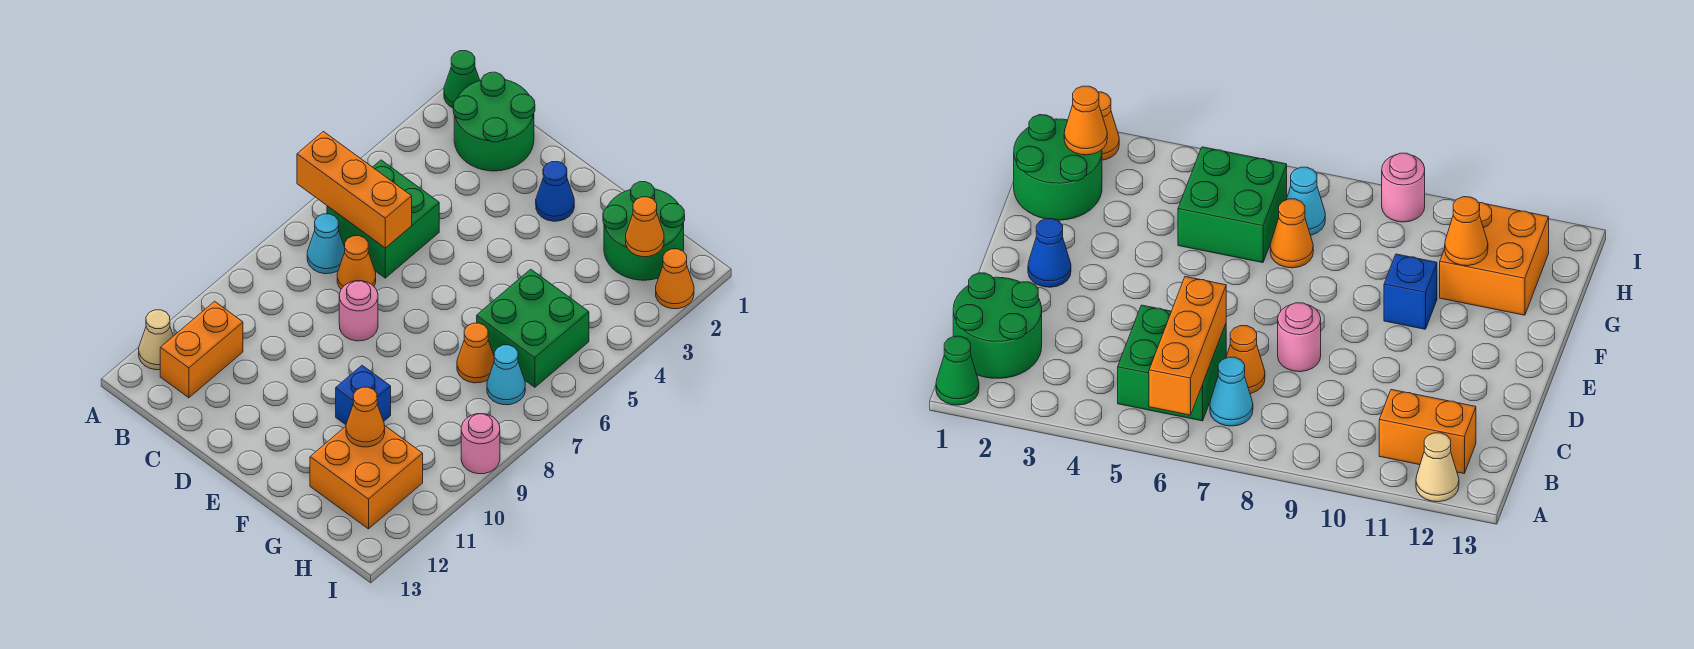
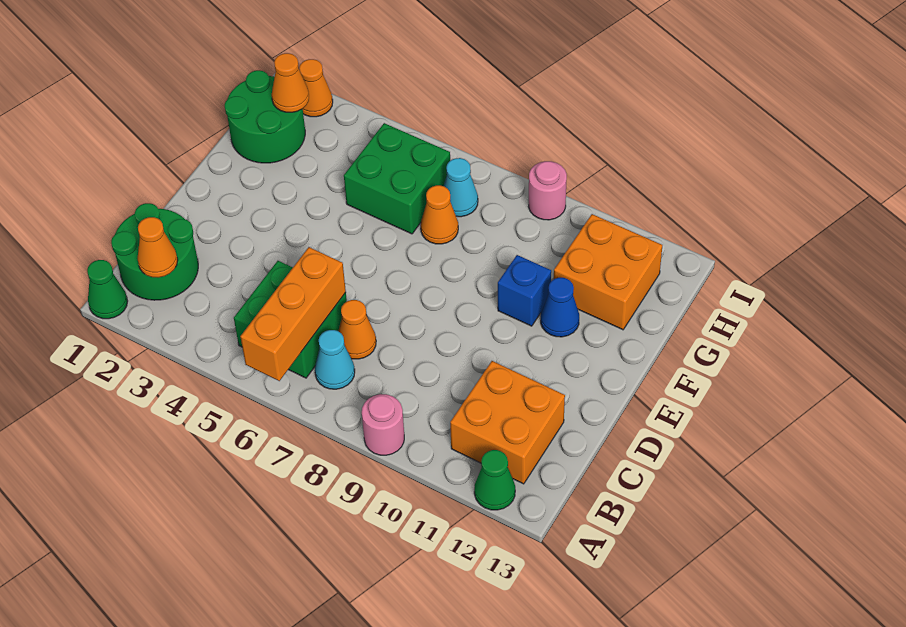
tan cone A12 level 1 -> green cone A12 level 1
orange brick B11:B12 level 1 -> orange brick B11:C12 level 1
pink round brick D8 level 1 -> pink round brick A9 level 1
blue cone E2 level 1 -> blue cone F11 level 1
orange cone G11 level 2 -> orange cone B2 level 2

